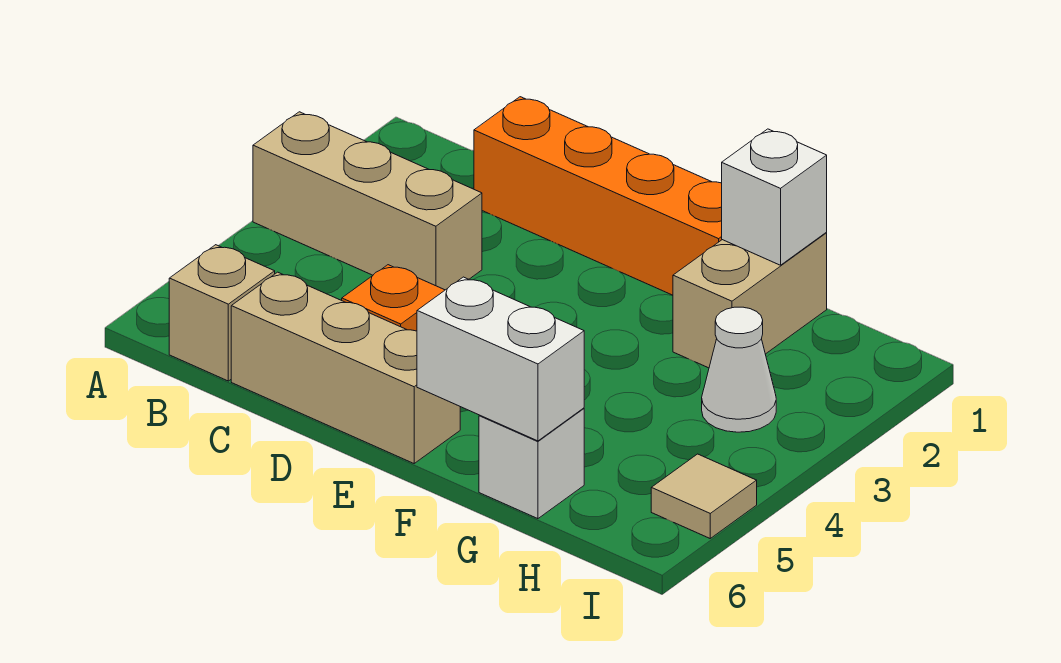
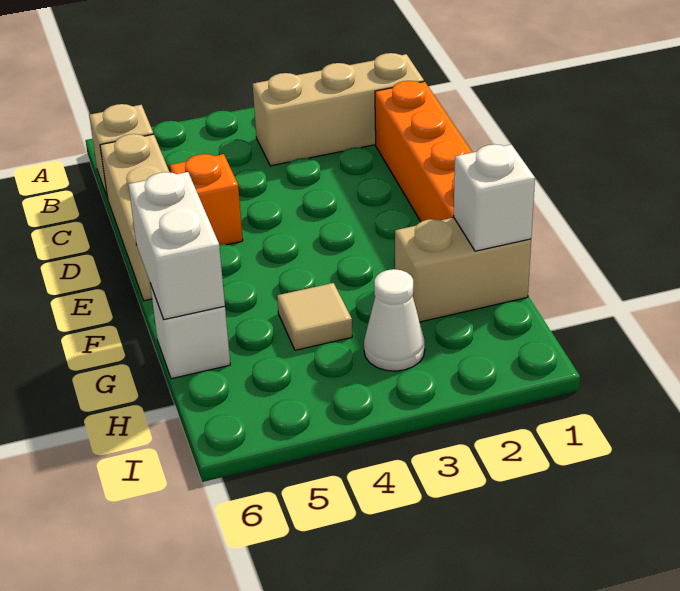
tan brick A3:C3 level 1 -> tan brick B1:B3 level 1
tan tile I5 level 1 -> tan tile G4 level 1

